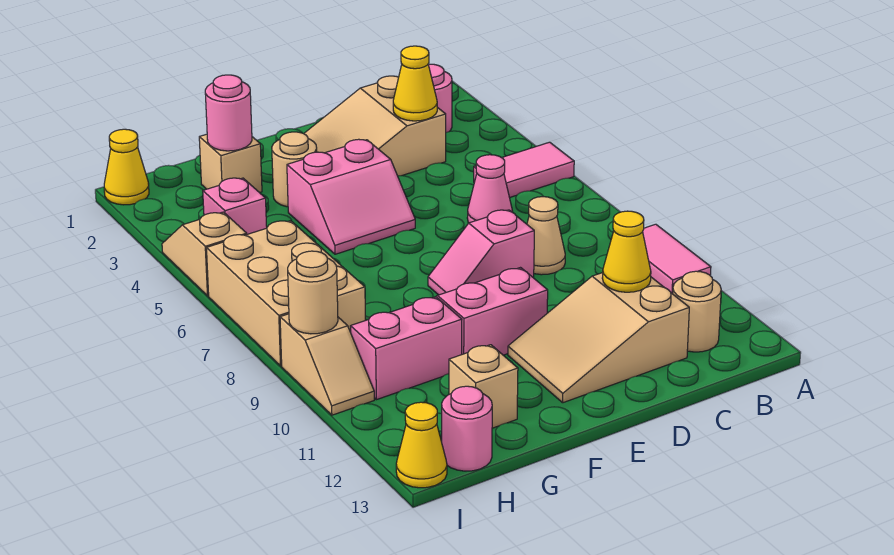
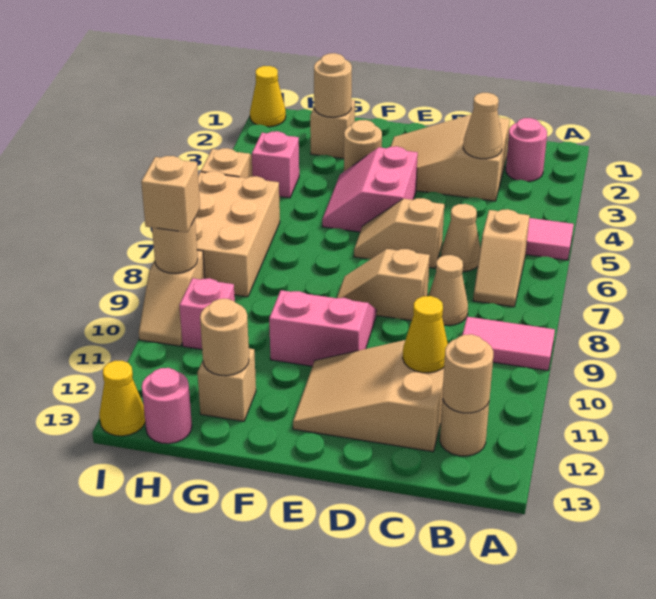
pink tile A9:A10 level 1 -> pink tile A9:B9 level 1
none -> tan slope B6:B7 level 1 top 6
none -> tan round brick B12 level 2
yellow cone C3 level 2 -> tan cone C3 level 2
pink cone C6 level 1 -> tan cone C6 level 1
none -> tan slope D6:E6 level 1 top D
pink slope D8:E8 level 1 top D -> tan slope D8:E8 level 1 top D
pink slope E4:F5 level 1 top 4 -> pink slope E4:F5 level 1 top E
pink round brick G2 level 2 -> tan round brick G2 level 2
pink brick G10:H10 level 1 -> pink brick H10 level 1
none -> tan round brick G12 level 2
none -> tan brick I9 level 3

